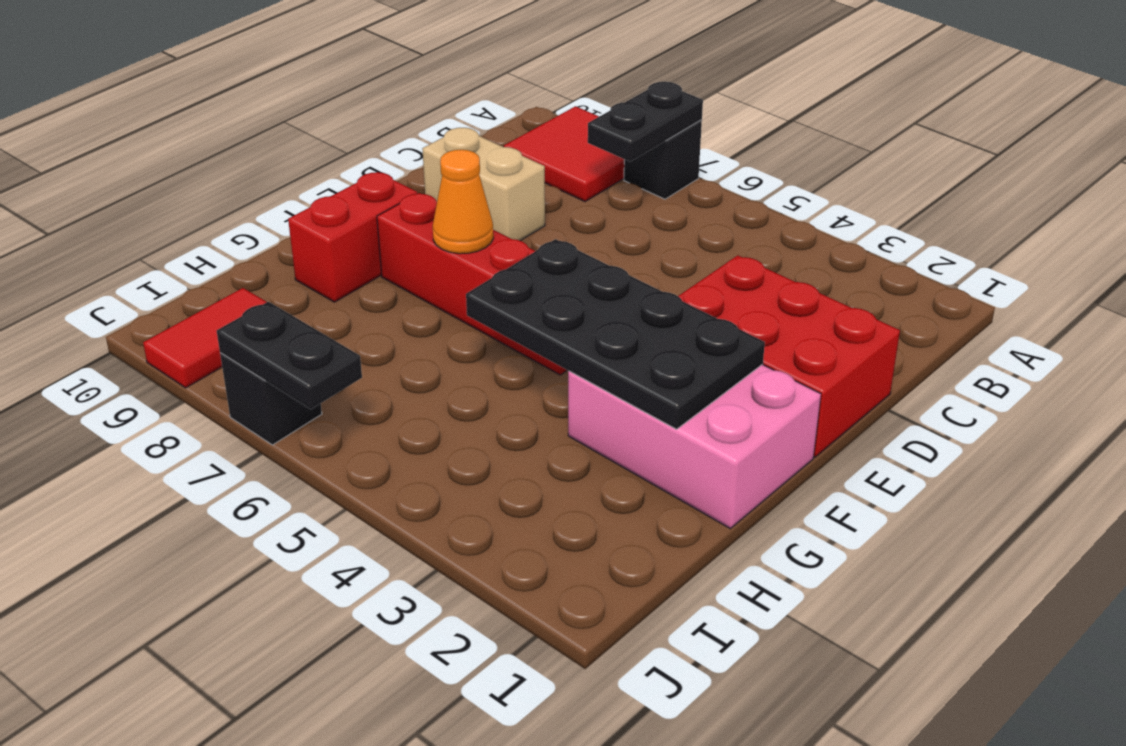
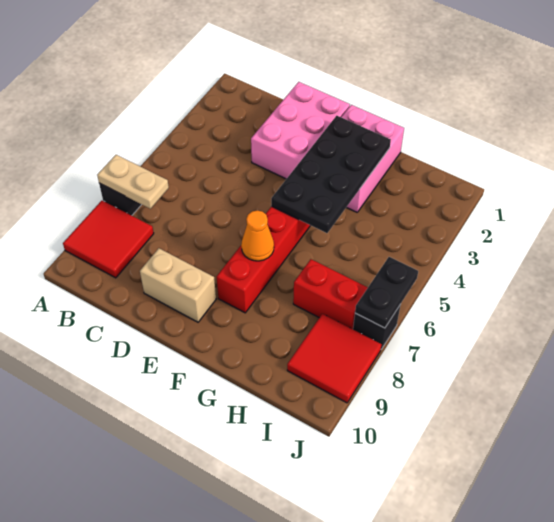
black plate A7:B7 level 2 -> tan plate A7:B7 level 2
red brick D1:E3 level 1 -> pink brick D1:E3 level 1
tan brick D8:D9 level 1 -> tan brick D9:E9 level 1
red brick F9:G9 level 1 -> red brick H7:I7 level 1
red tile I9:J9 level 1 -> red tile I8:J9 level 1

